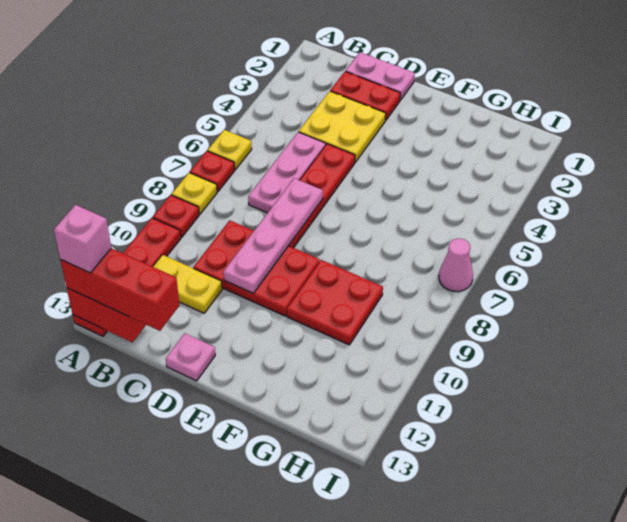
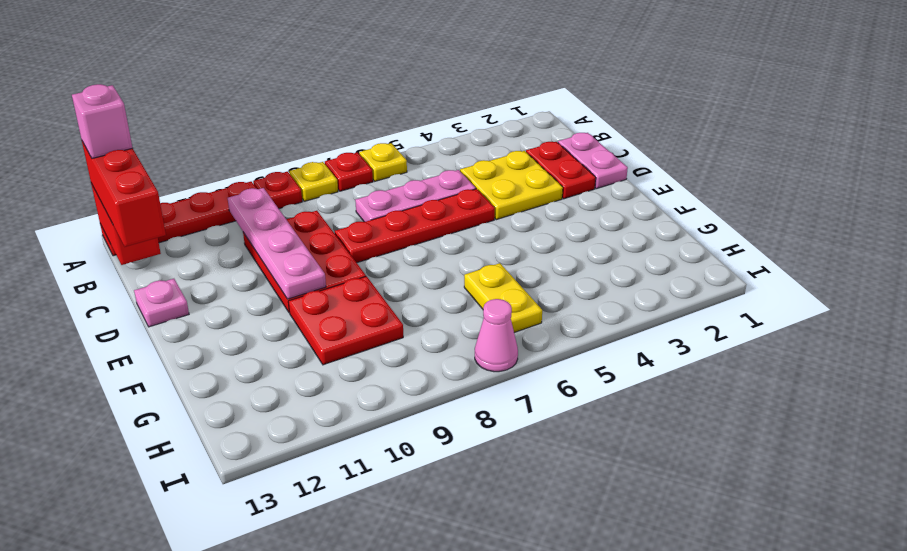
yellow plate B11:C11 level 1 -> yellow plate G6:H6 level 1
pink plate D7:D10 level 2 -> pink plate B10:E10 level 2

